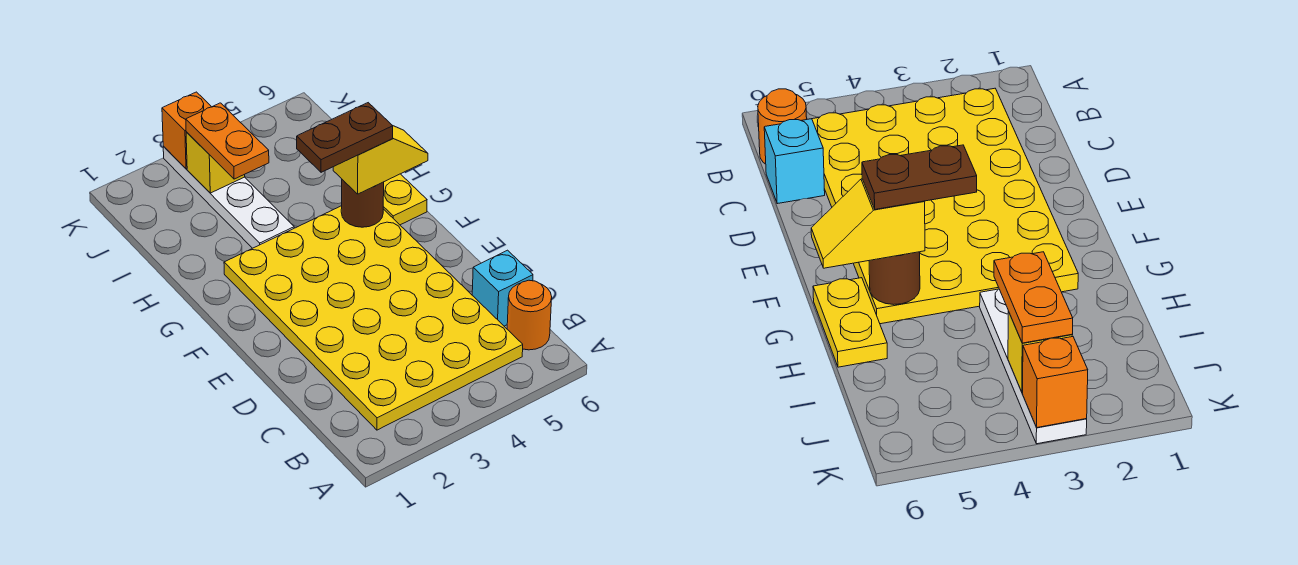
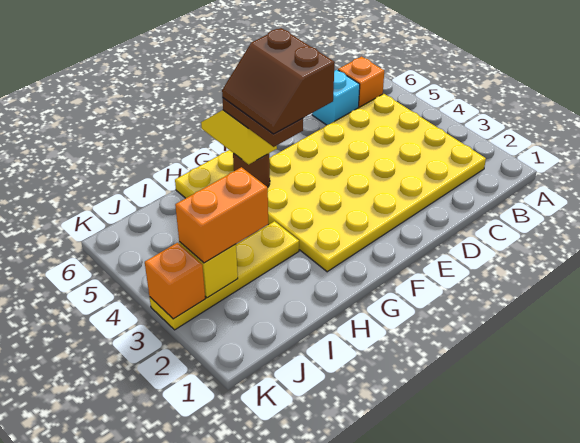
orange round brick B6 level 1 -> orange brick B6 level 1
none -> brown slope F4:G5 level 5 top F
white plate H3:K3 level 1 -> yellow plate H3:K3 level 1
orange plate I3:J3 level 3 -> orange brick I3:J3 level 3

